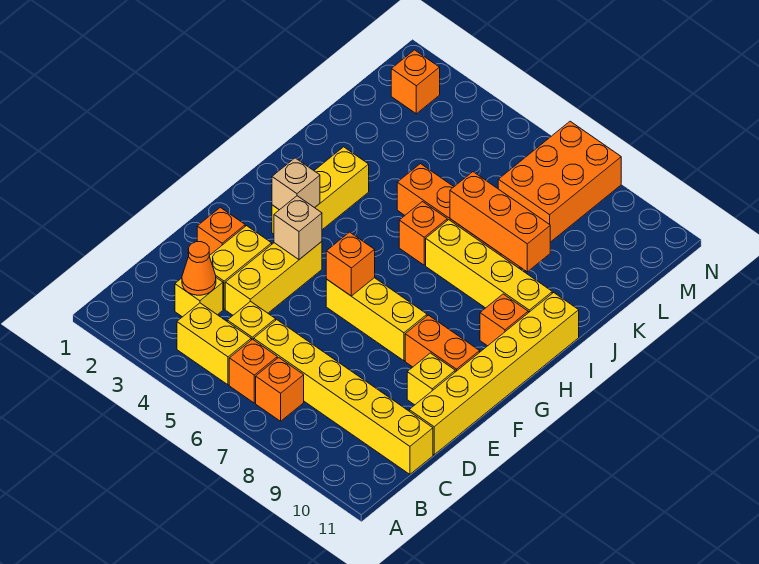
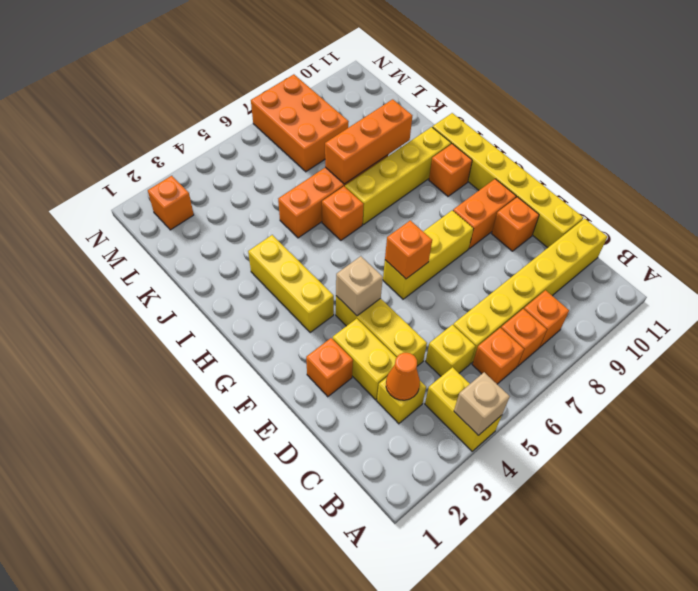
yellow brick B4:B5 level 1 -> yellow brick A4:B4 level 1
none -> orange brick B8 level 1
yellow brick E10 level 1 -> orange brick E10 level 1
tan brick G3 level 2 -> tan brick A4 level 2

